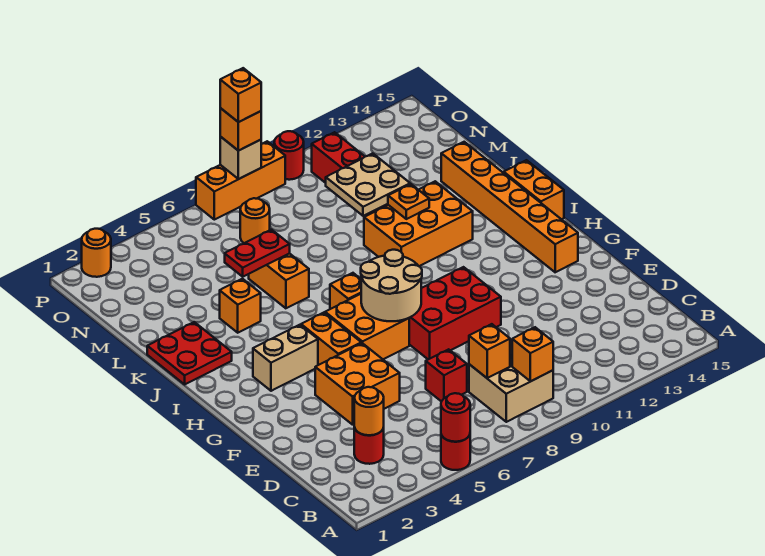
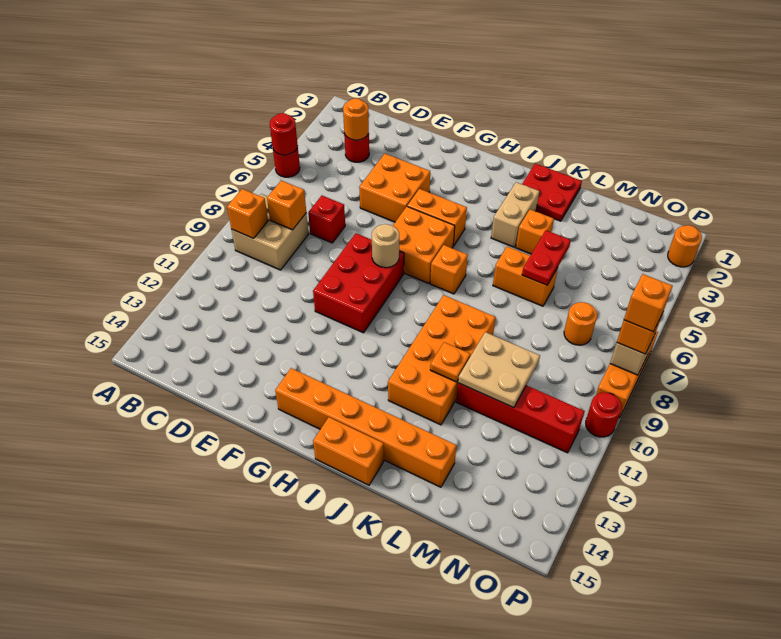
tan round brick G7:H8 level 2 -> tan round brick G8 level 2
tan brick H3:H4 level 1 -> tan brick J3:J4 level 1
orange brick J10:K12 level 1 -> orange brick J9:K12 level 1

